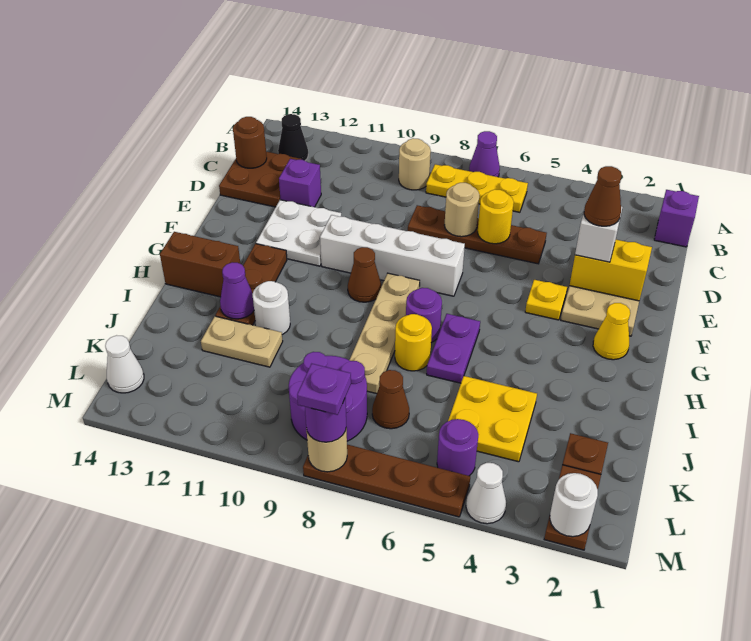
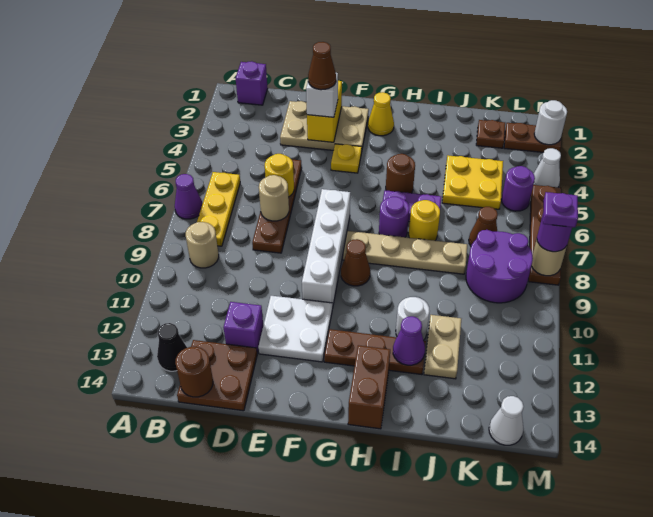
none -> brown round brick H5 level 1

